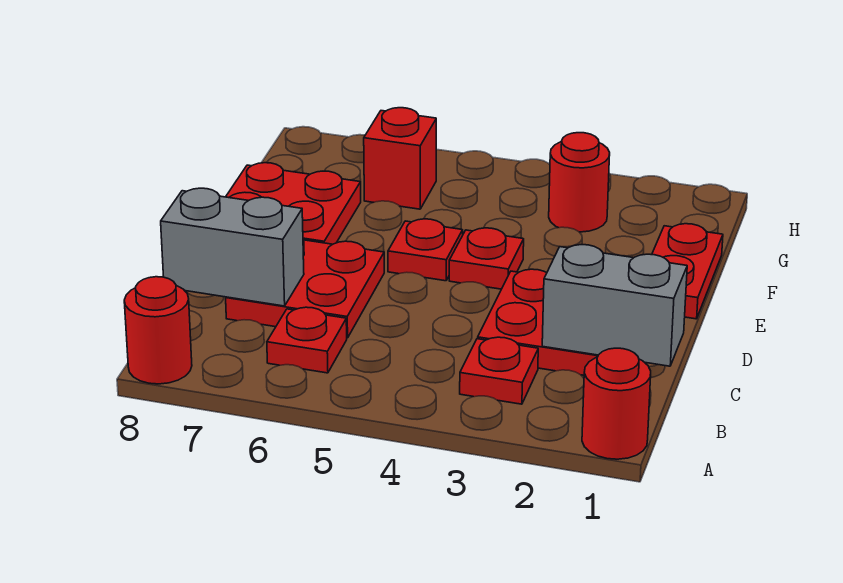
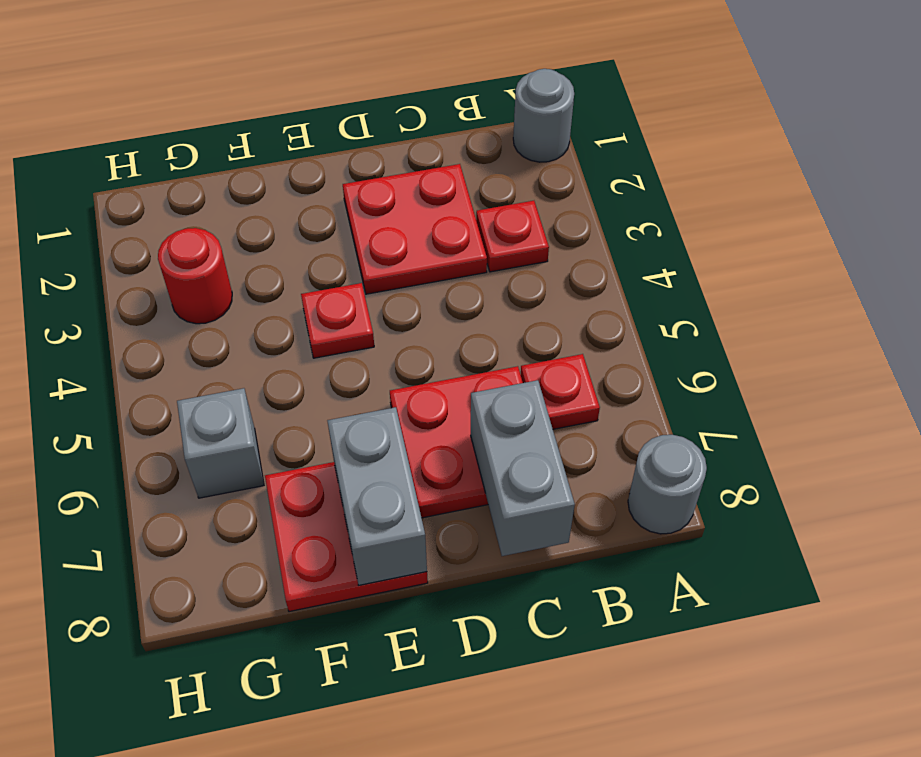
red round brick A1 level 1 -> grey round brick A1 level 1
red round brick A8 level 1 -> grey round brick A8 level 1
grey brick C1:C2 level 2 -> grey brick E7:E8 level 2
red plate E1:F1 level 1 -> none
red plate E5 level 1 -> none
red brick G6 level 1 -> grey brick G6 level 1

